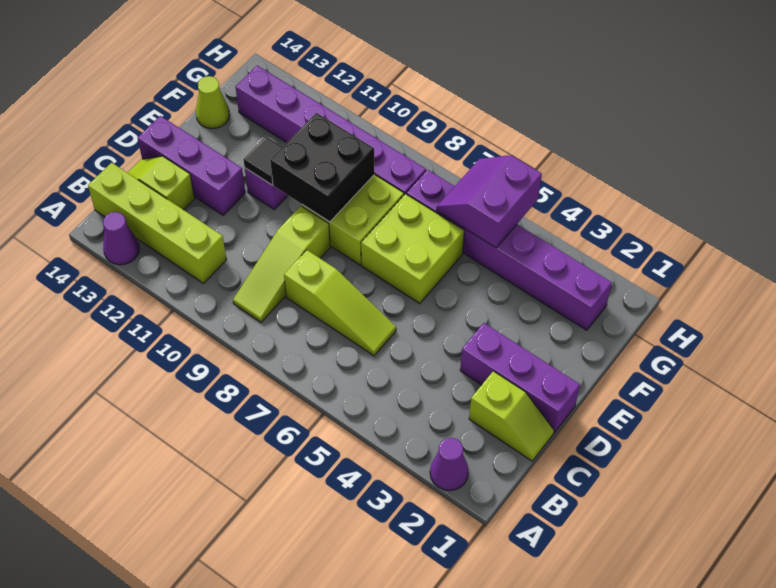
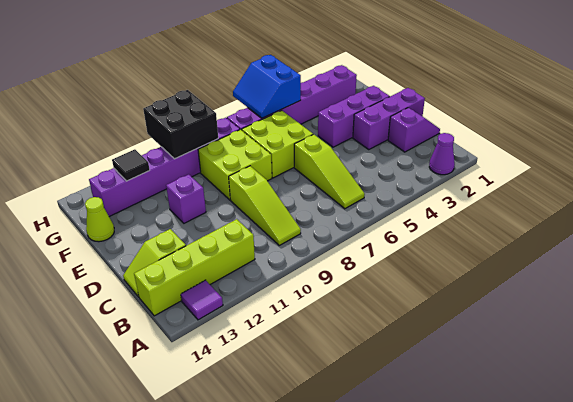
purple cone A13 level 1 -> purple tile A13 level 1
lime slope C1:C2 level 1 top 2 -> purple slope C1:C2 level 1 top 2
lime slope C6:C8 level 1 top 8 -> lime slope B6:D6 level 1 top D
purple brick D12:D14 level 1 -> purple brick E2:E4 level 1
black brick E9:F10 level 2 -> black brick G9:H10 level 2
black tile E11 level 2 -> black tile G12 level 2
purple slope G5:H6 level 2 top 5 -> blue slope G5:H6 level 2 top 5

